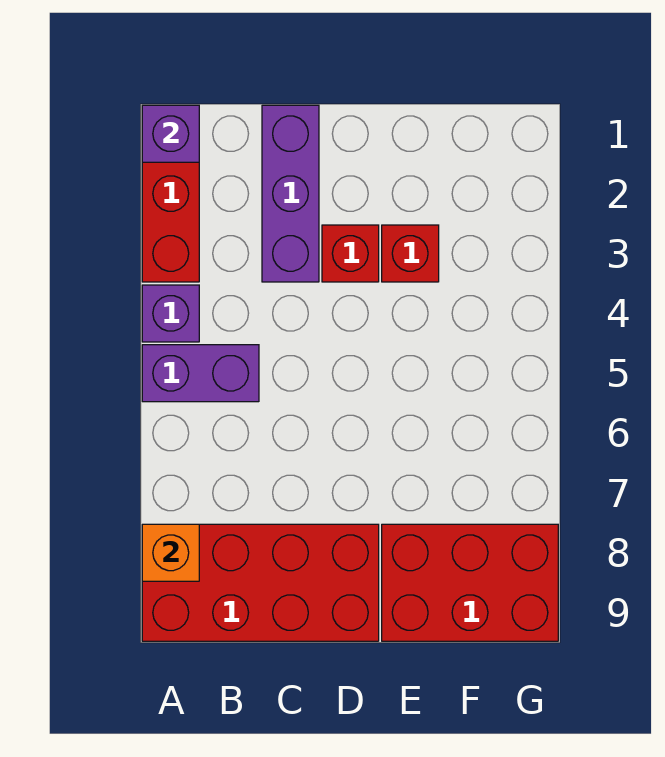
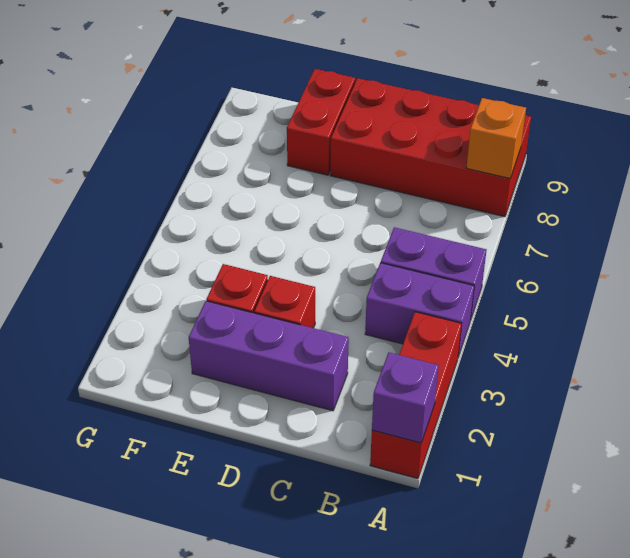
purple brick A4 level 1 -> purple brick A4:B4 level 1
purple brick C1:C3 level 1 -> purple brick C2:E2 level 1
red brick E8:G9 level 1 -> red brick E8:E9 level 1

